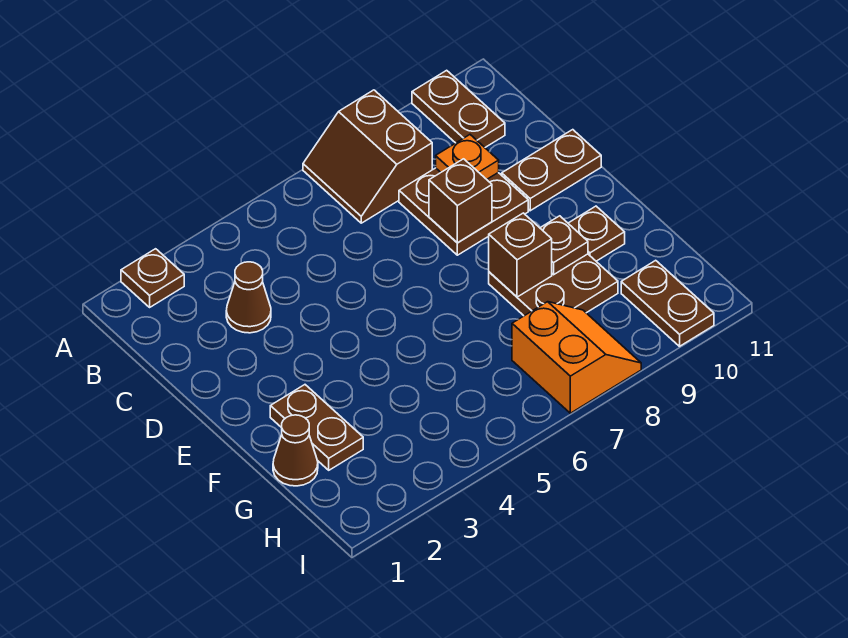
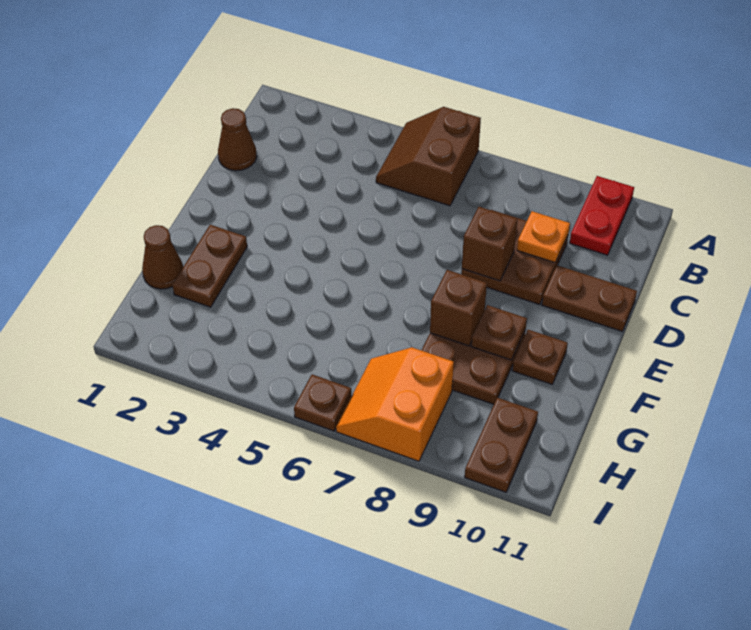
brown plate A2 level 1 -> brown plate I6 level 1
brown slope A7:B8 level 1 top 8 -> brown slope A5:B6 level 1 top 6
brown plate A10:B10 level 1 -> red plate A10:B10 level 1
brown cone C3 level 1 -> brown cone C1 level 1
orange slope H7:I8 level 1 top 7 -> orange slope H7:I8 level 1 top 8

